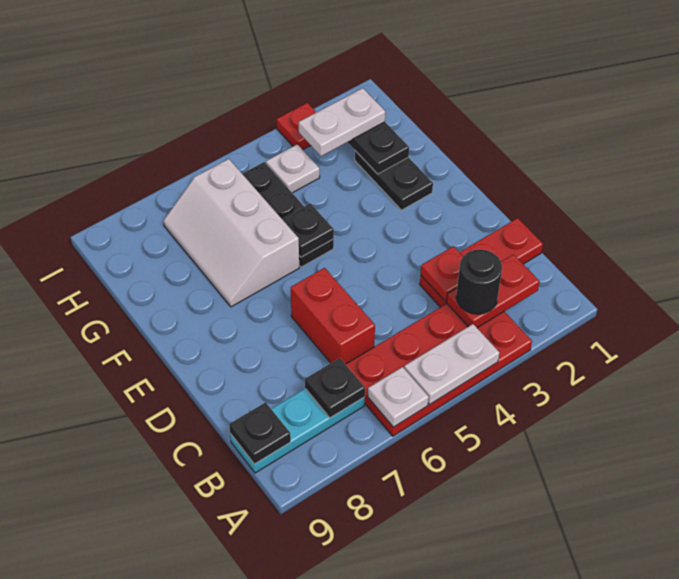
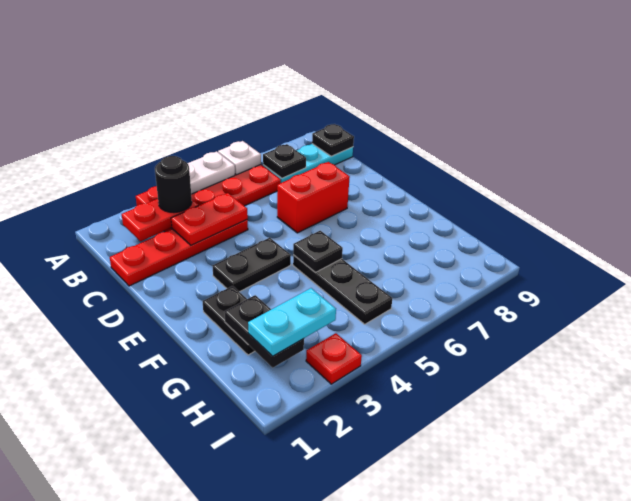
red plate C1:C3 level 1 -> red plate C1:C4 level 1
red plate C3 level 2 -> red plate C3:C4 level 2
red brick C6:D6 level 1 -> red brick D6:D7 level 1
none -> black plate E3:E4 level 1
white slope F6:H7 level 1 top 6 -> none
white plate H2:H3 level 3 -> cyan plate H2:H3 level 3
white plate H4 level 1 -> none

